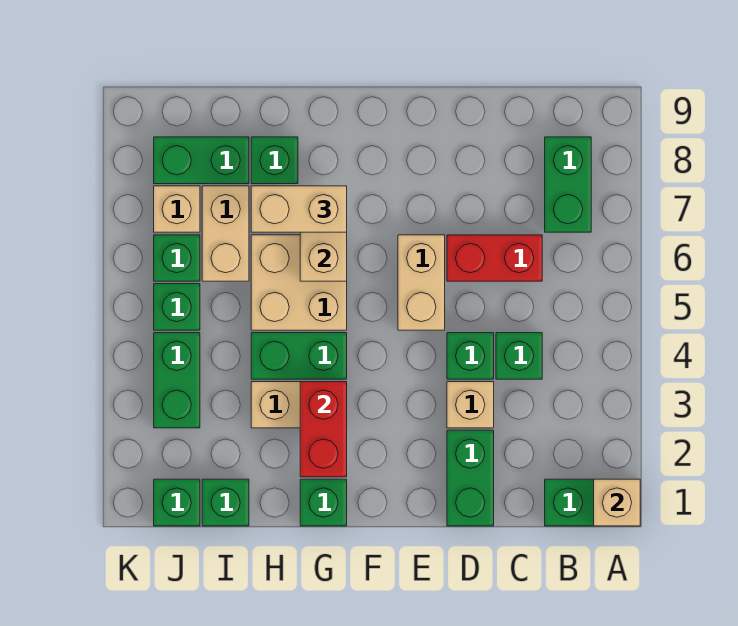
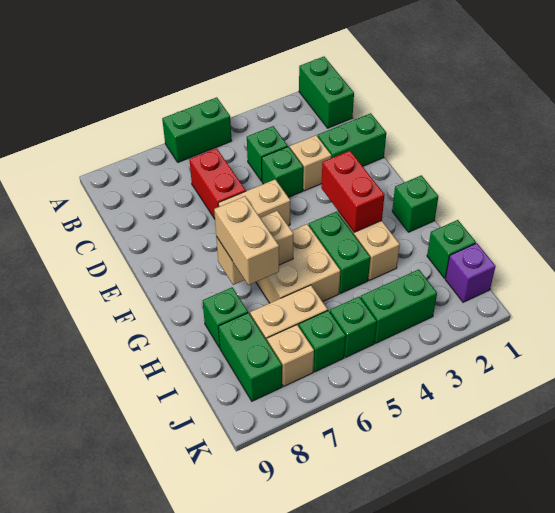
tan brick A1 level 2 -> none
green brick B7:B8 level 1 -> green brick A5:A6 level 1
red brick G2:G3 level 2 -> red brick F3:G3 level 2
green brick J1 level 1 -> purple brick J1 level 1

